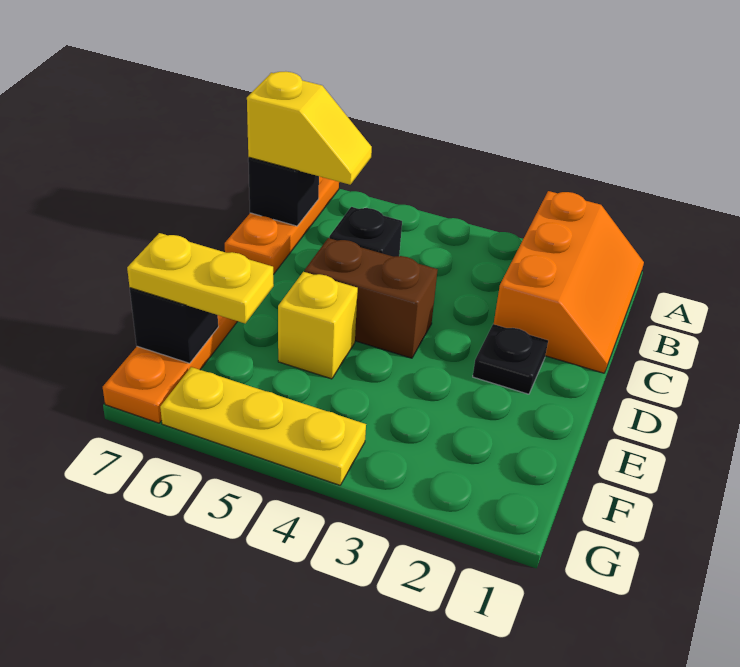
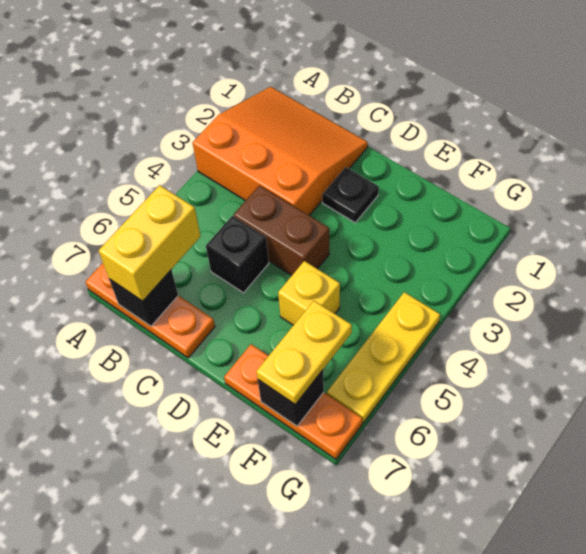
orange slope A1:C2 level 1 top 2 -> orange slope A1:C3 level 1 top 3
yellow slope B6:B7 level 3 top 7 -> yellow brick B6:B7 level 3
brown brick D4:D5 level 1 -> brown brick C4:D4 level 1

